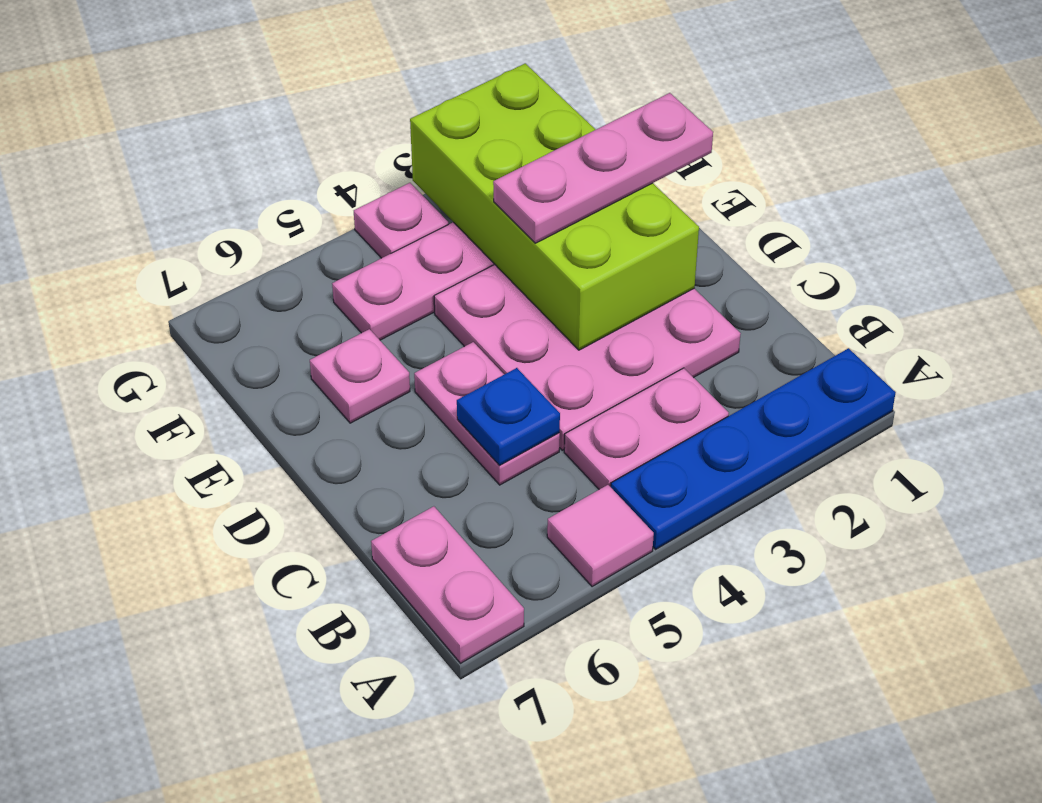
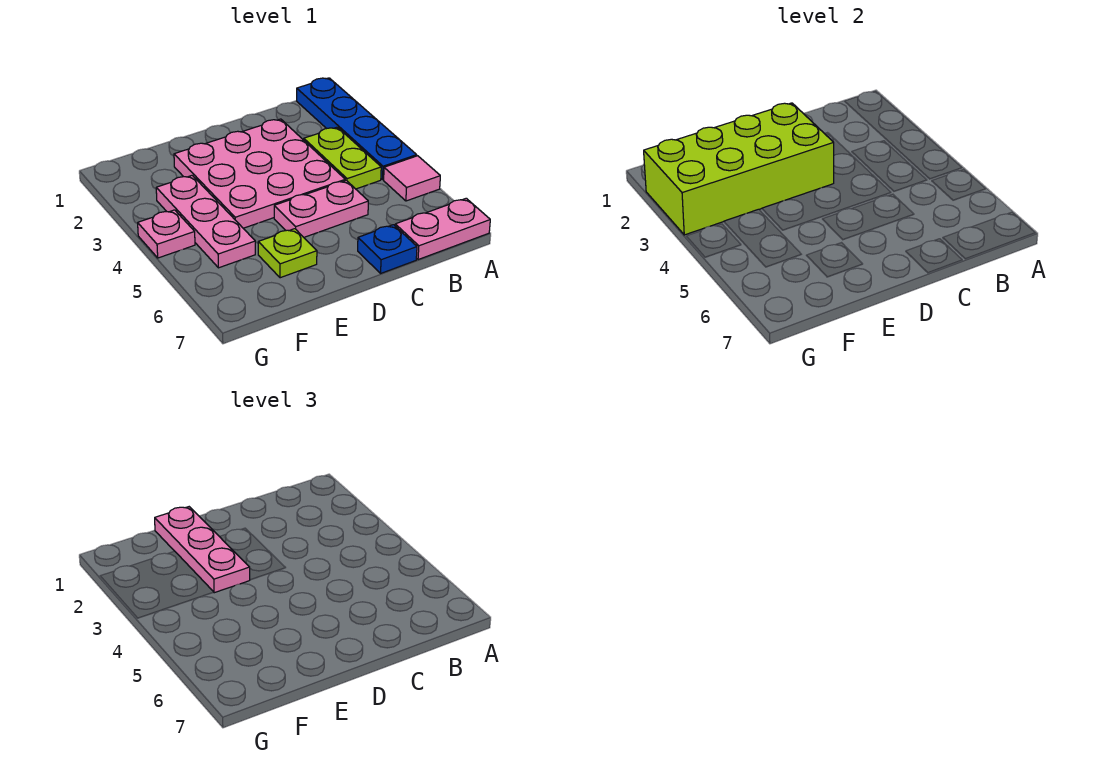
pink plate B3:B4 level 1 -> lime plate B3:B4 level 1
blue plate C5 level 2 -> blue plate C7 level 1
pink plate E6 level 1 -> lime plate E6 level 1

